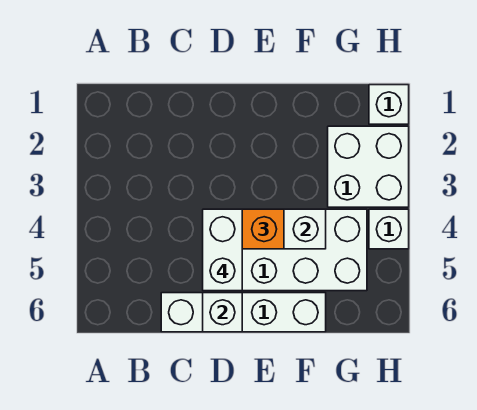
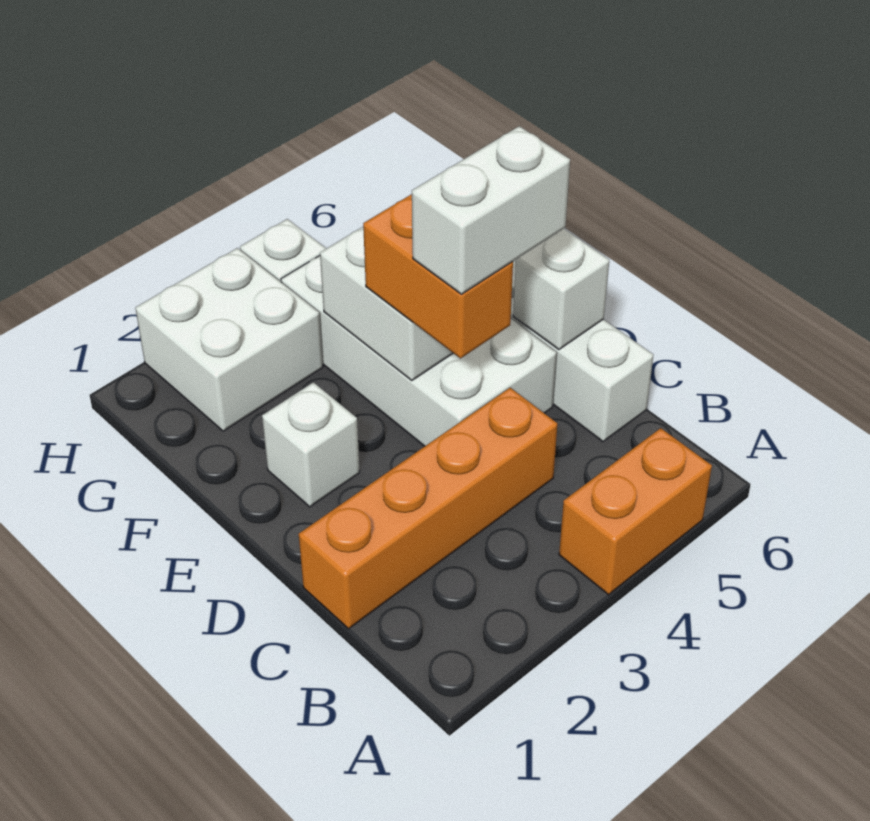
none -> orange brick A4:A5 level 1
none -> orange brick C1:C4 level 1
white brick H1 level 1 -> white brick E2 level 1

